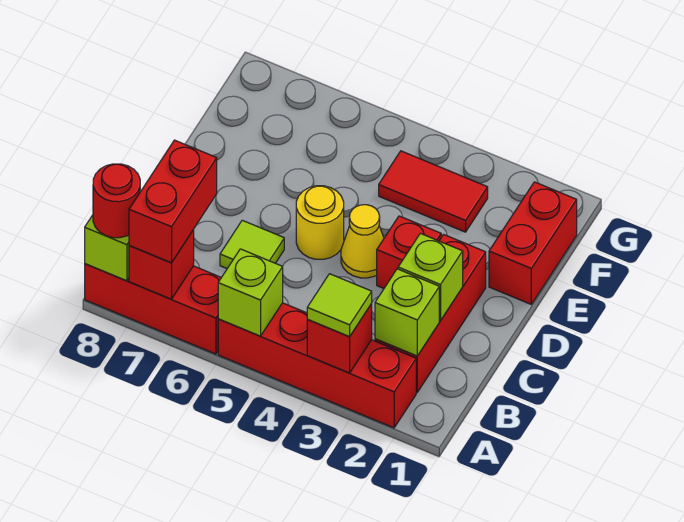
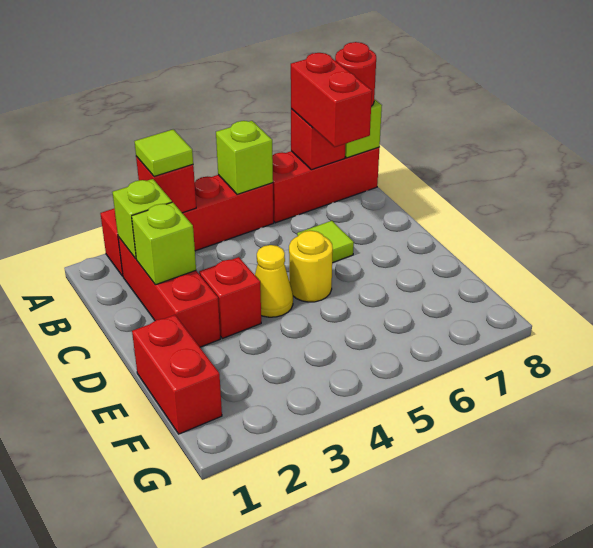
red tile F3:F4 level 1 -> none

